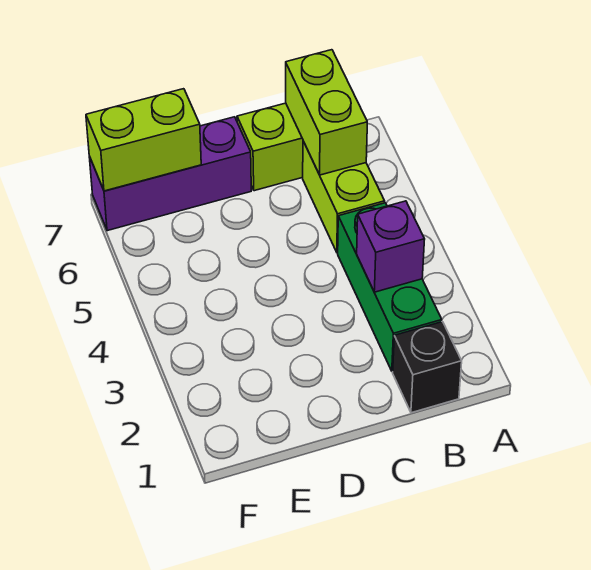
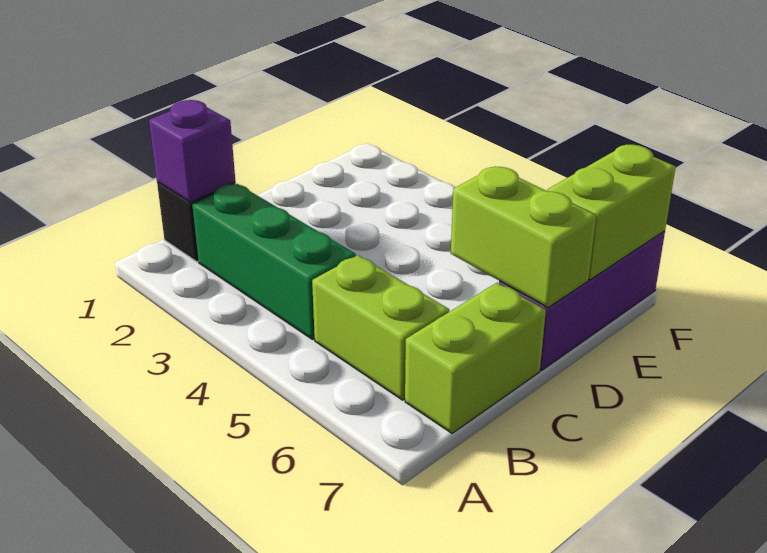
purple brick B3 level 2 -> purple brick B1 level 2
lime brick B6:B7 level 2 -> lime brick D6:D7 level 2

